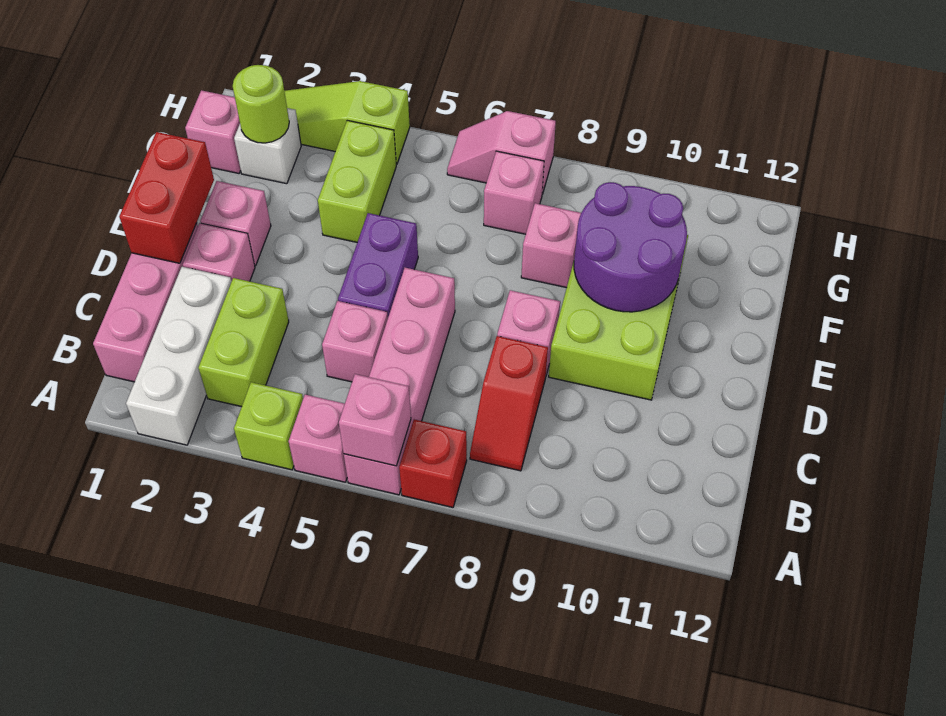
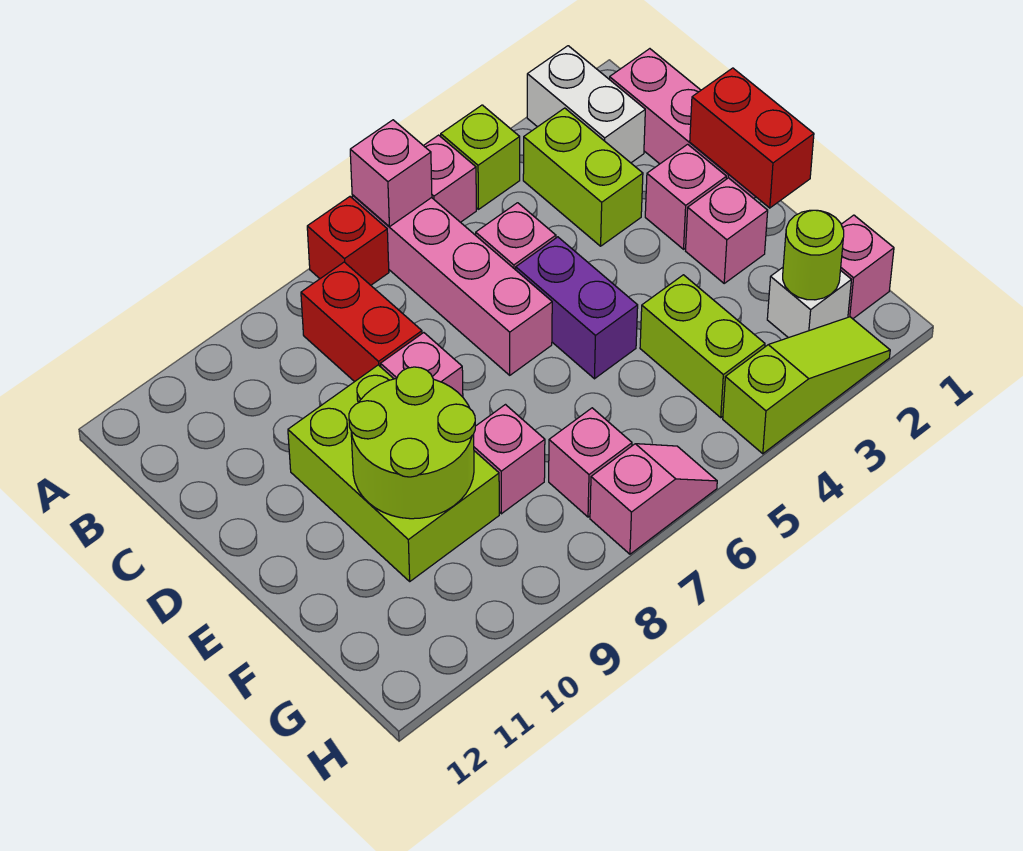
white brick A2:C2 level 1 -> white brick A2:B2 level 1
red slope B8:C8 level 1 top C -> red brick B8:C8 level 1
purple round brick E9:F10 level 2 -> lime round brick E9:F10 level 2

